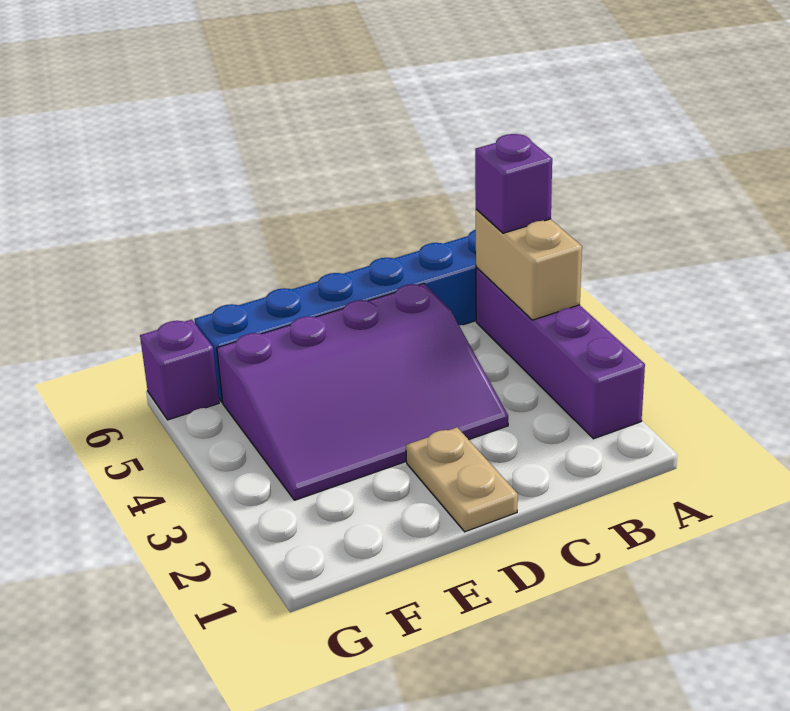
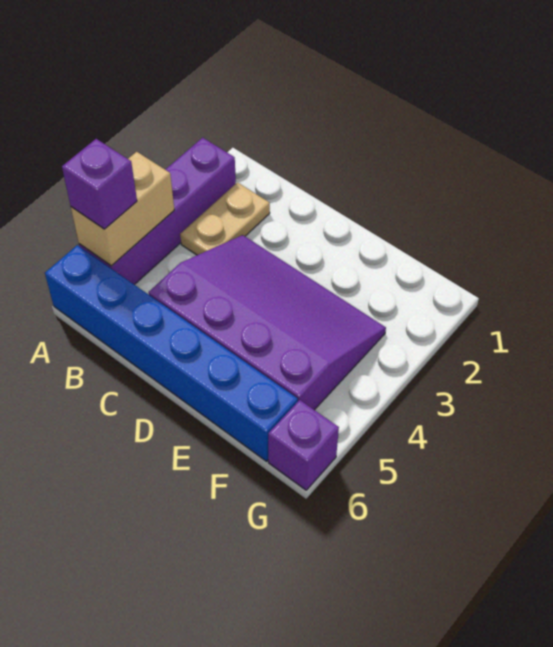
tan plate D1:D2 level 1 -> tan plate B2:B3 level 1

